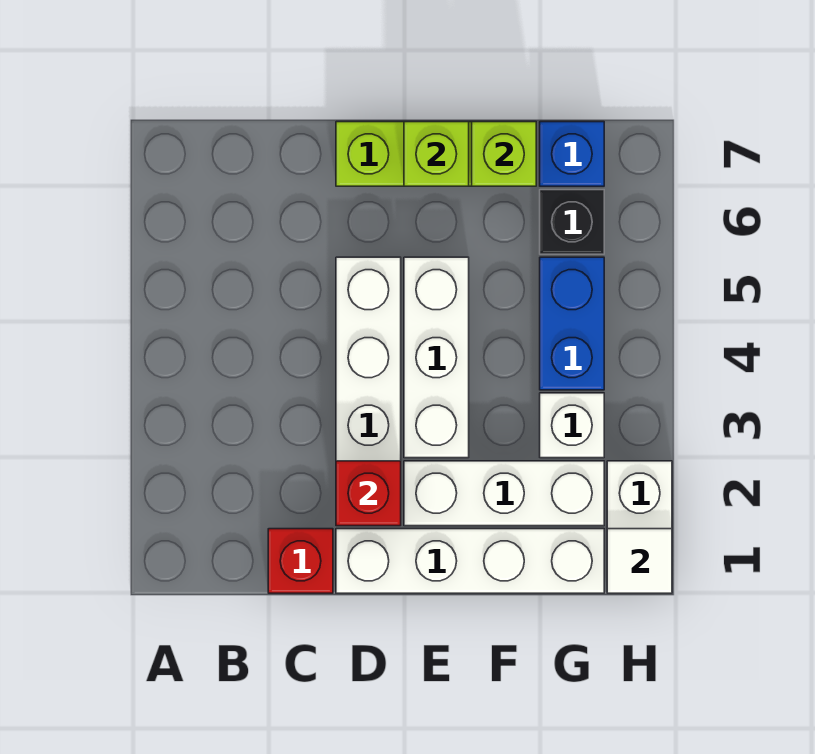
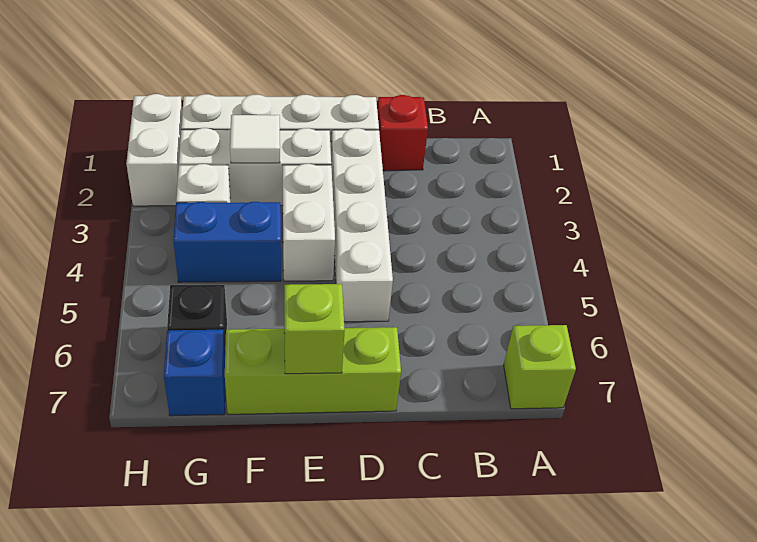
red brick D2 level 2 -> none
white brick E3:E5 level 1 -> white brick E3:E4 level 1
lime brick F7 level 2 -> lime brick A7 level 1
blue brick G4:G5 level 1 -> blue brick F4:G4 level 1
white tile H1 level 2 -> white tile F2 level 2

